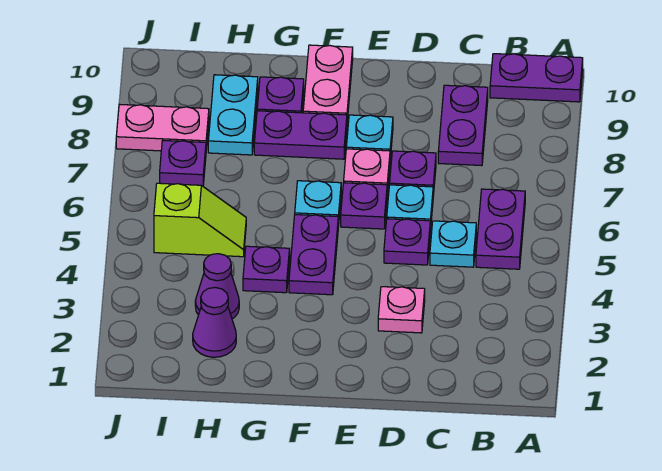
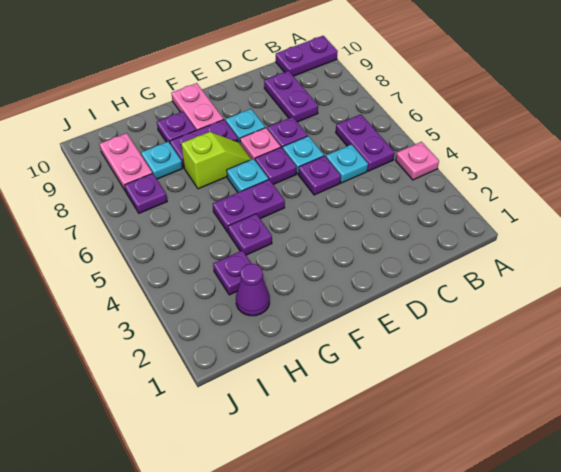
pink plate D3 level 1 -> pink plate A4 level 1
purple plate F4:F5 level 1 -> purple plate F5:G5 level 1
purple cone H3 level 1 -> purple plate H3 level 1
lime slope H5:I5 level 1 top I -> lime slope F7:G7 level 1 top G
cyan plate H8:H9 level 1 -> cyan plate H8 level 1
pink plate I8:J8 level 1 -> pink plate I8:I9 level 1

